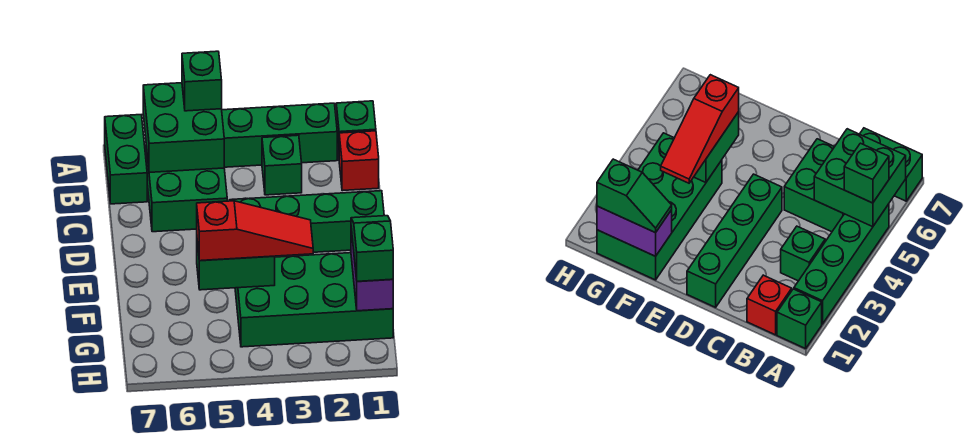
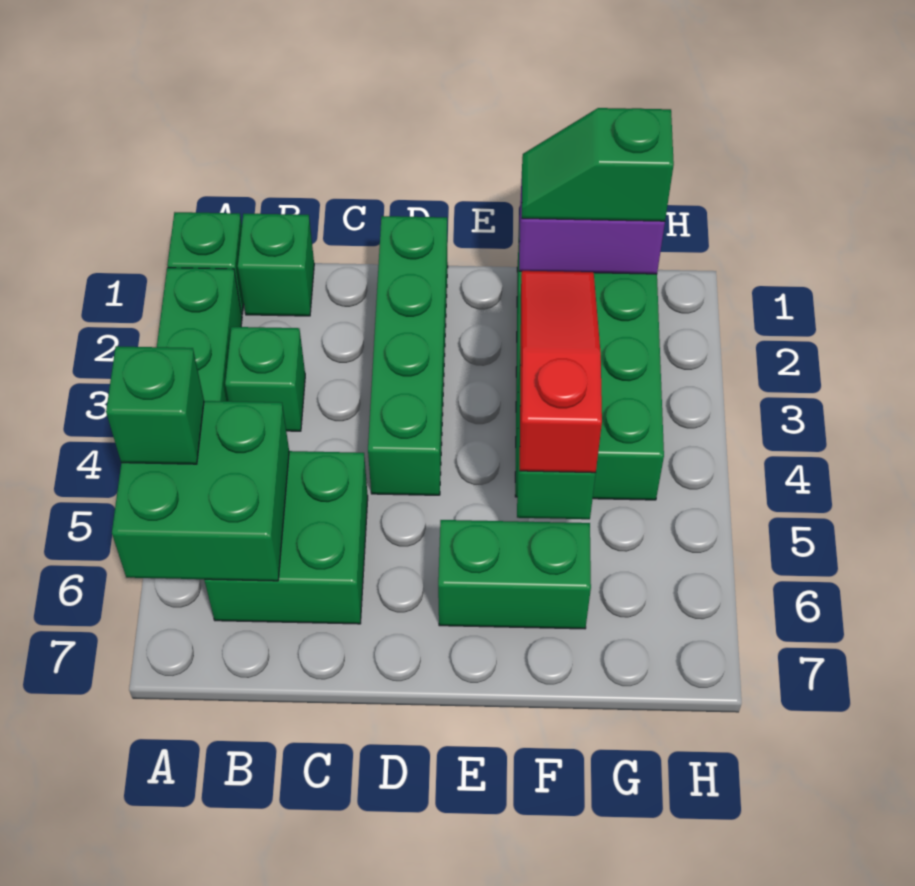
green brick A7:B7 level 1 -> green brick E6:F6 level 1
red brick B1 level 1 -> green brick B1 level 1

